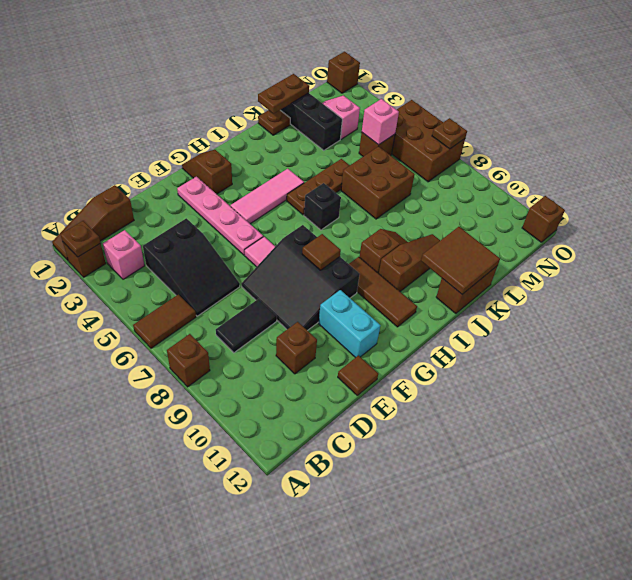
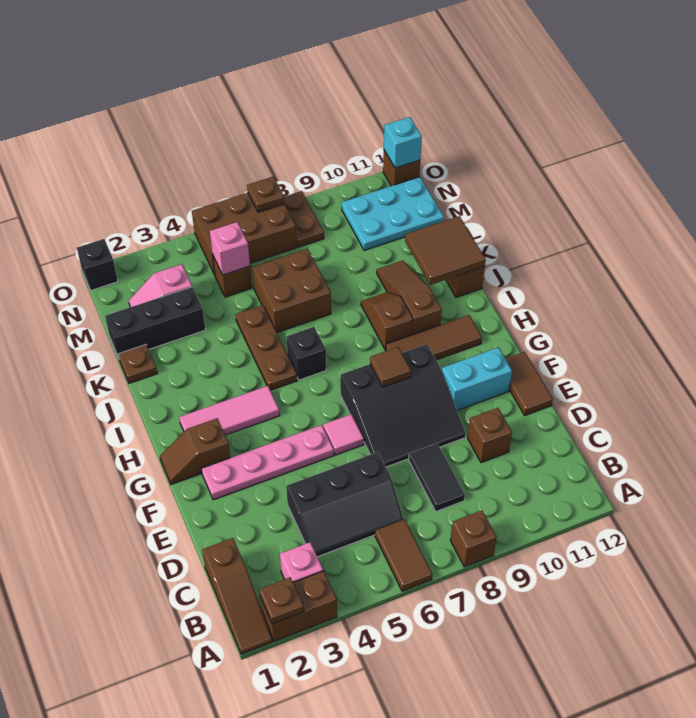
brown brick A2 level 1 -> brown brick A2:A3 level 1
black slope C4:D6 level 1 top 4 -> black slope C4:D6 level 1 top D
brown tile E12 level 1 -> brown tile E12:F12 level 1
pink tile G4:I4 level 1 -> pink tile H2:H4 level 1
brown plate K1:L1 level 2 -> brown plate N8:O8 level 1
none -> cyan plate M10:N12 level 1
brown brick O1 level 1 -> black brick O1 level 1
none -> cyan brick O12 level 2

